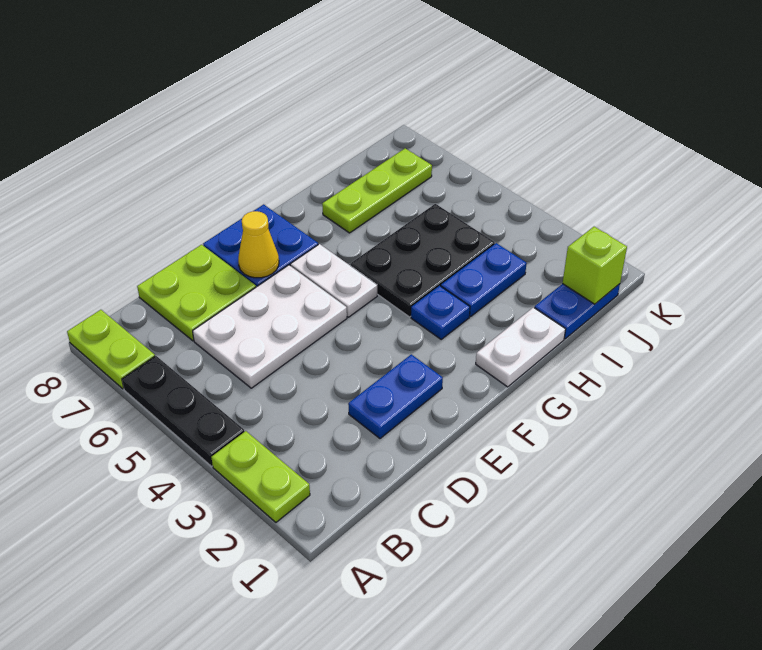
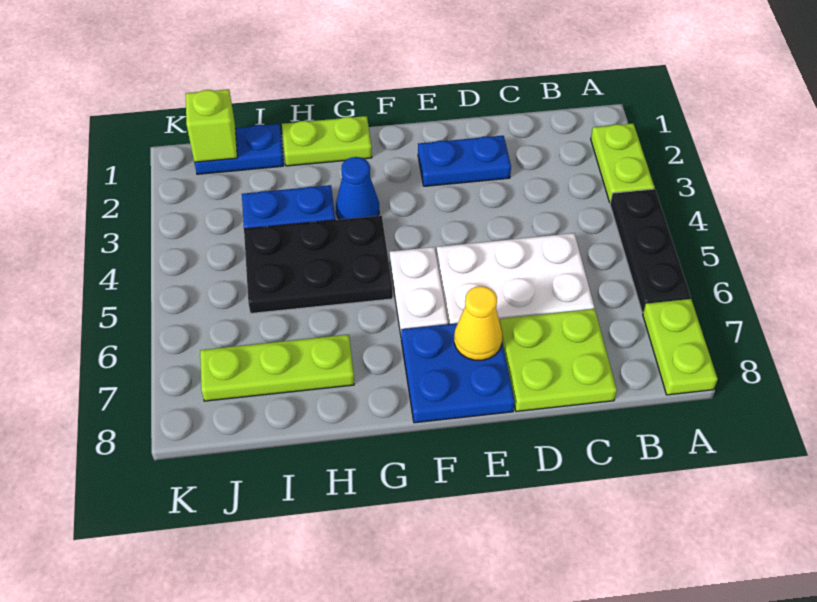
white plate G1:H1 level 1 -> lime plate G1:H1 level 1
blue plate G3 level 1 -> blue cone G3 level 1

